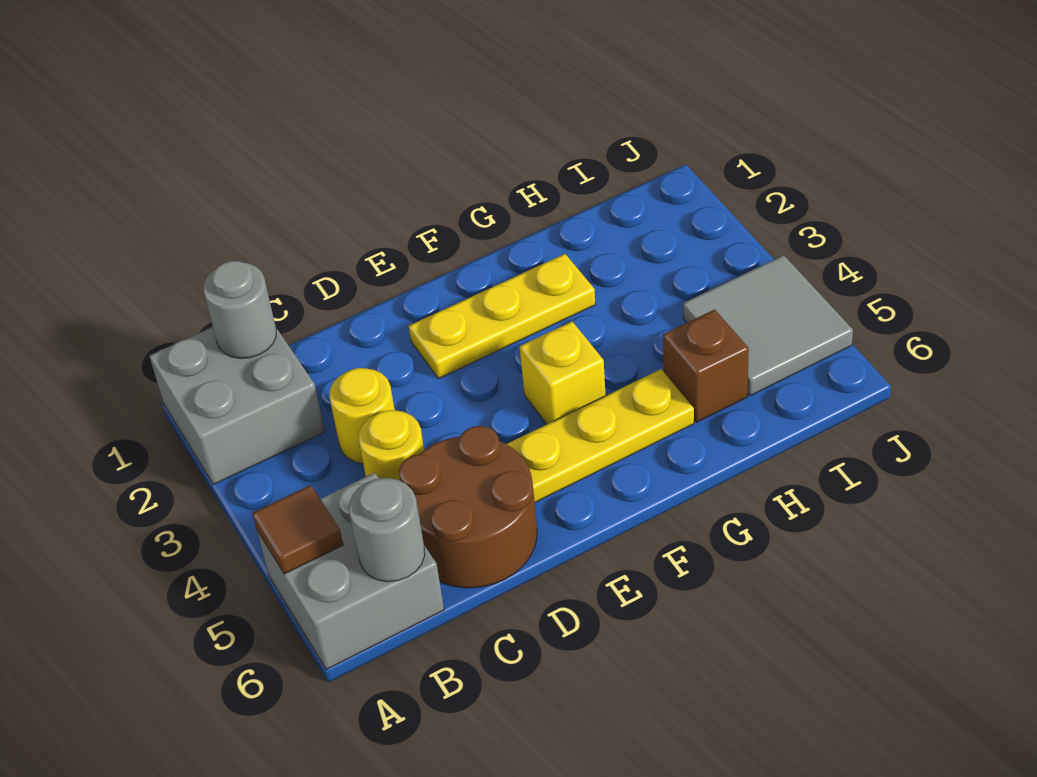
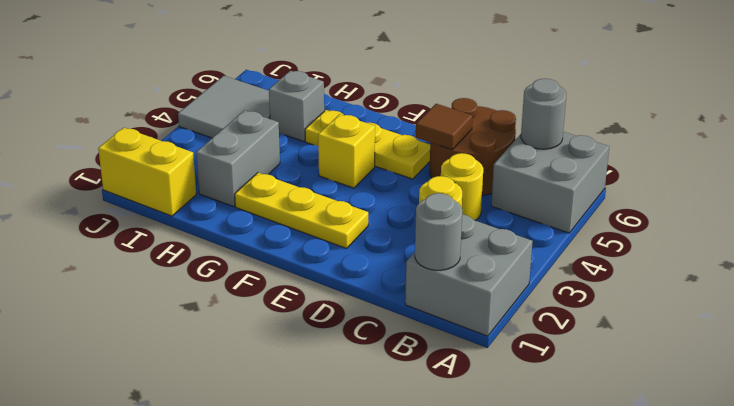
brown tile A5 level 2 -> brown tile D5 level 2
none -> grey brick H2:H3 level 1
brown brick H5 level 1 -> grey brick H5 level 1
none -> yellow brick I1:J1 level 1

